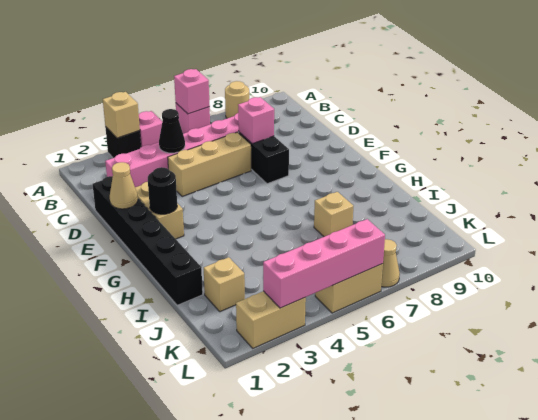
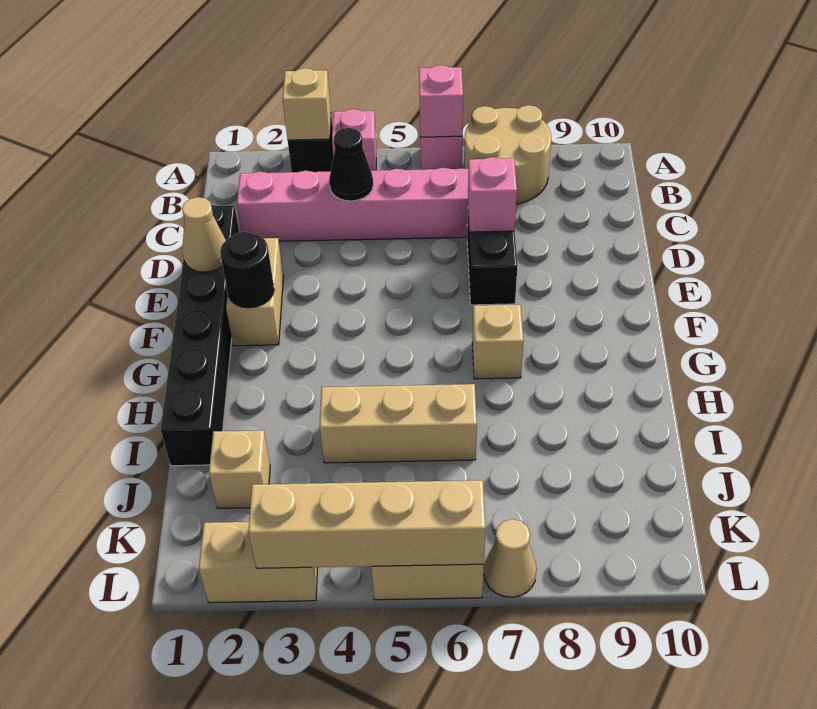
tan round brick A8 level 1 -> tan round brick A7:B8 level 1
tan brick D4:D6 level 1 -> tan brick I4:I6 level 1
tan brick I7 level 1 -> tan brick G7 level 1
pink brick L3:L6 level 2 -> tan brick L3:L6 level 2

